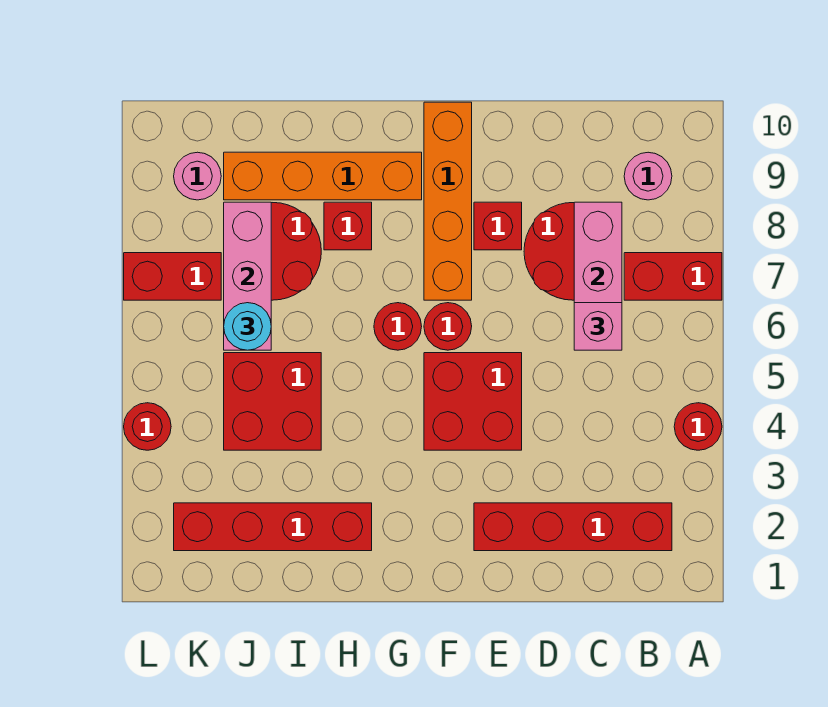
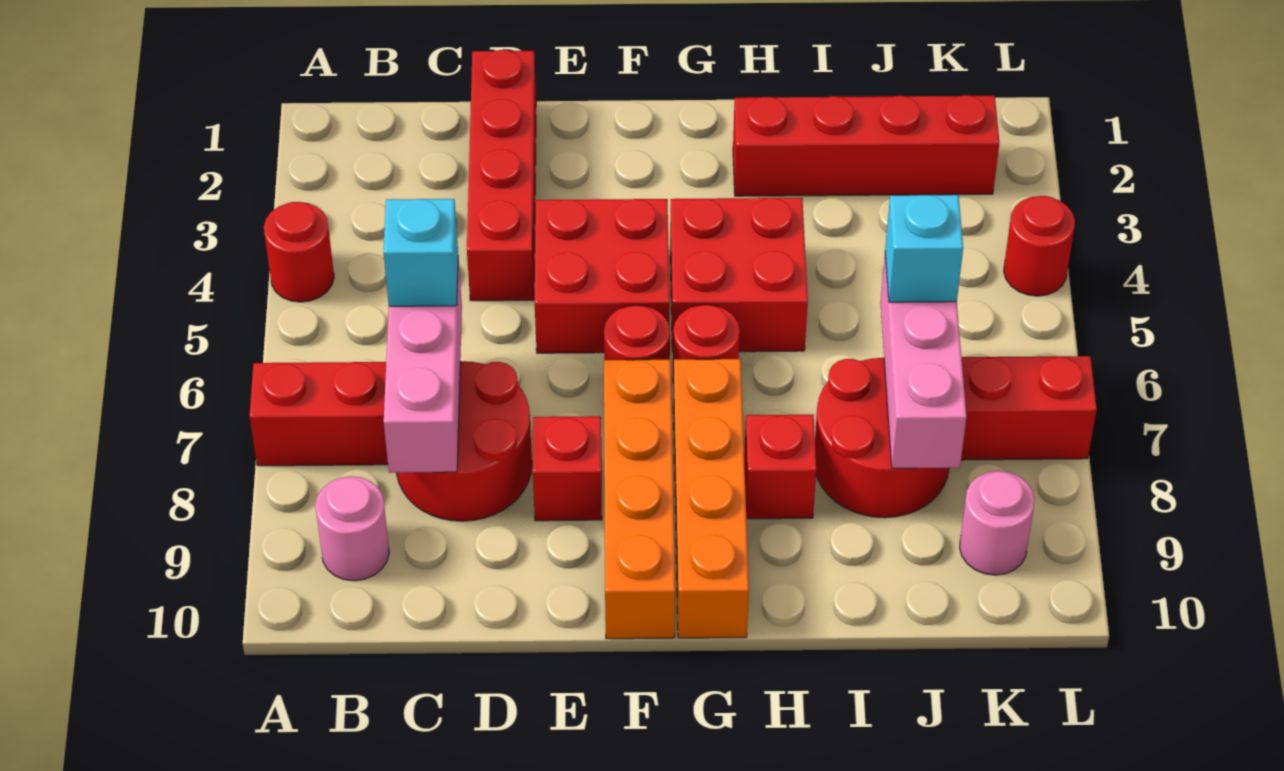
red brick B2:E2 level 1 -> red brick D1:D4 level 1
pink brick C6 level 3 -> cyan brick C6 level 3
orange brick G9:J9 level 1 -> orange brick G7:G10 level 1
red brick I4:J5 level 1 -> red brick G4:H5 level 1
cyan round brick J6 level 3 -> cyan brick J6 level 3

